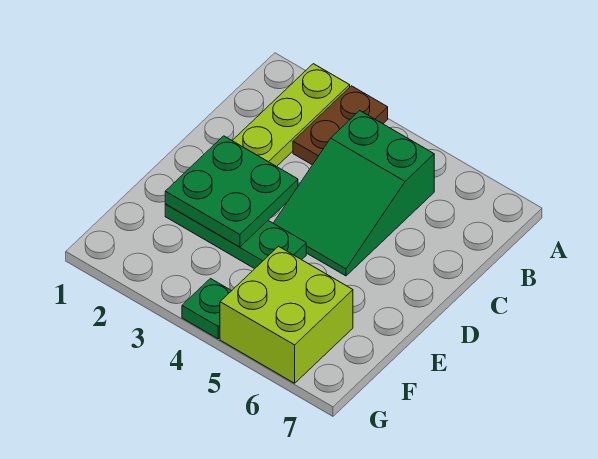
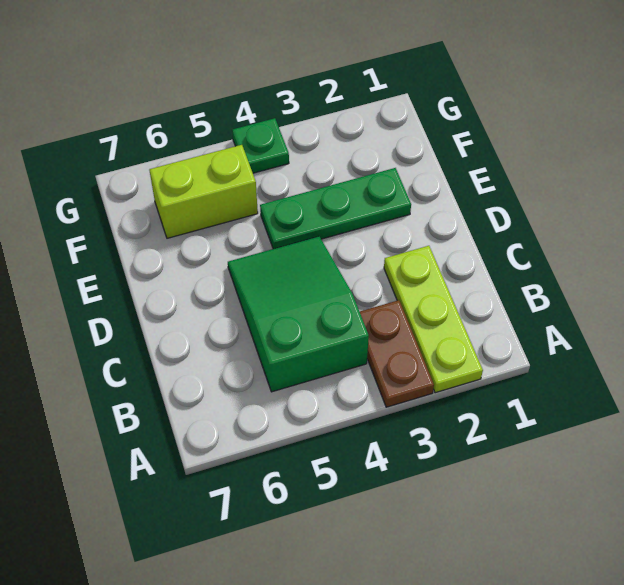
green plate D2:E3 level 2 -> none
lime brick F5:G6 level 1 -> lime brick F5:F6 level 1

